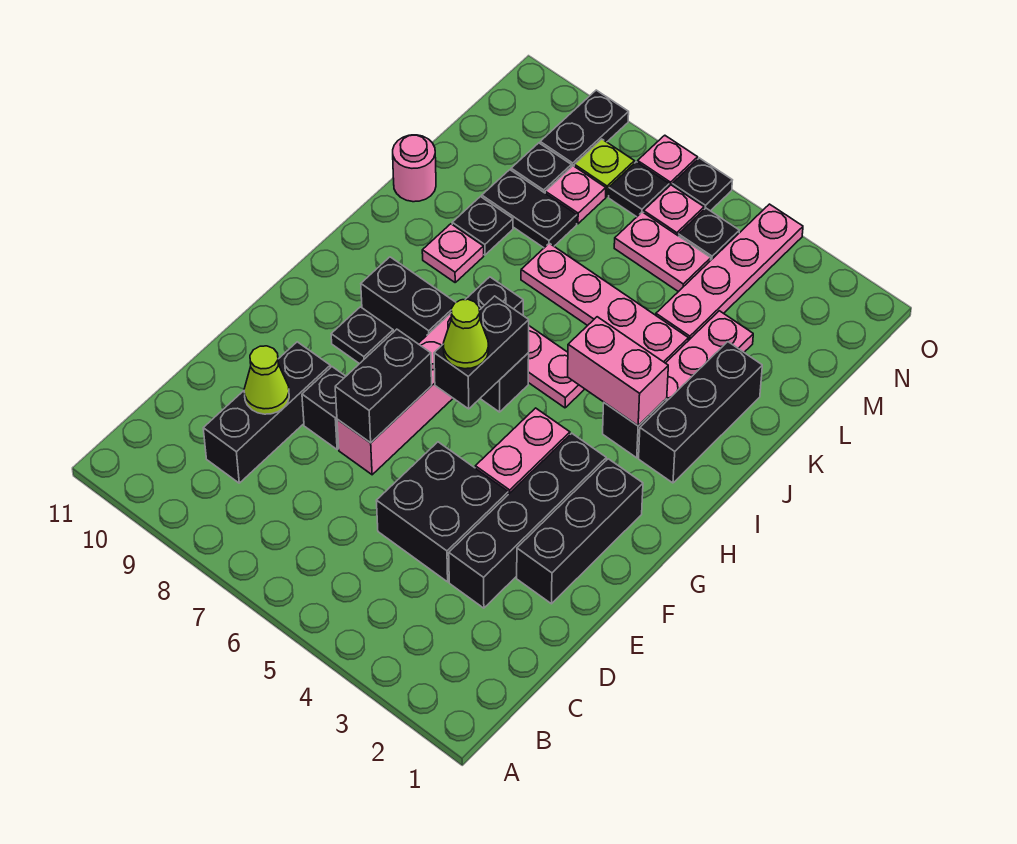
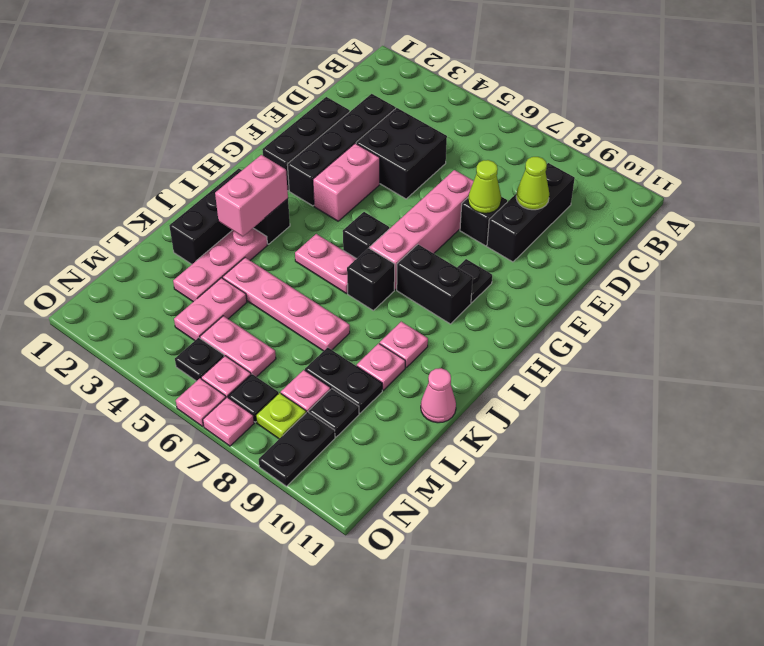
black brick E7:F7 level 2 -> none
black brick G6:H6 level 2 -> none
lime cone G6 level 3 -> lime cone E8 level 2
pink brick I3:I4 level 2 -> pink brick I3:J3 level 2
black plate K9 level 1 -> pink plate K9 level 1
pink round brick K11 level 1 -> pink cone K11 level 1
pink plate L4:O4 level 1 -> pink plate L4:M4 level 1
black plate O6 level 1 -> pink plate O6 level 1

